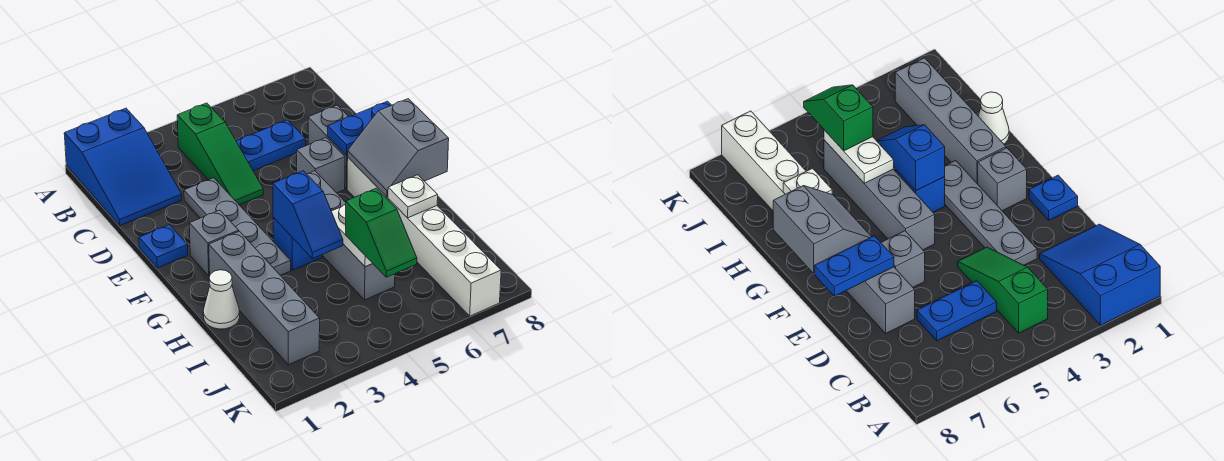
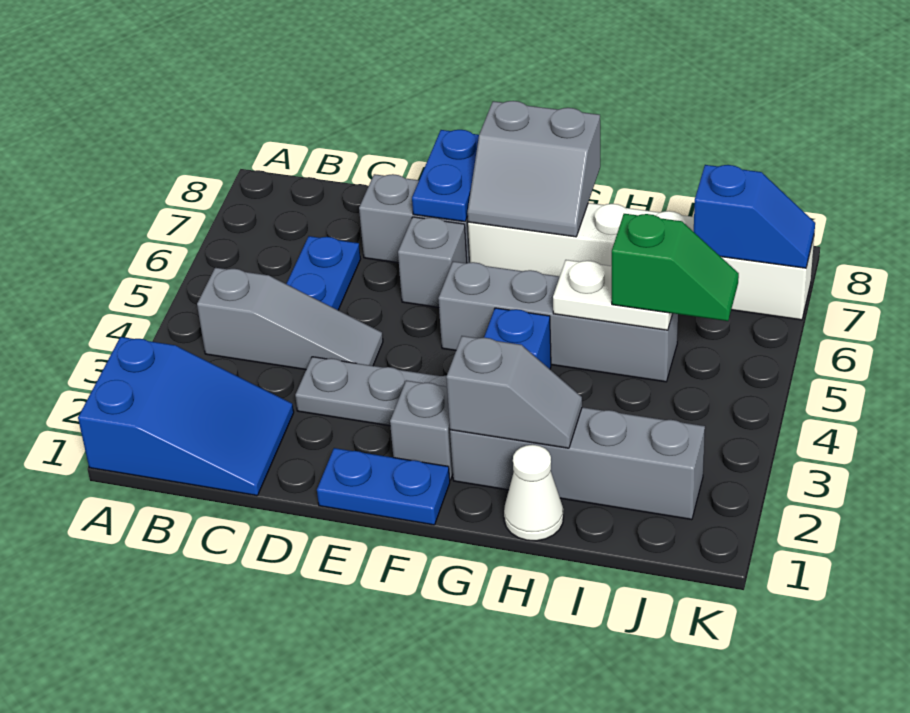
green slope B4:D4 level 1 top B -> grey slope B4:D4 level 1 top B
blue plate E1 level 1 -> blue plate E1:F1 level 1
none -> grey slope G2:H2 level 2 top G
blue slope G4:H4 level 2 top G -> blue slope J7:K7 level 2 top J
white plate H7 level 2 -> none

